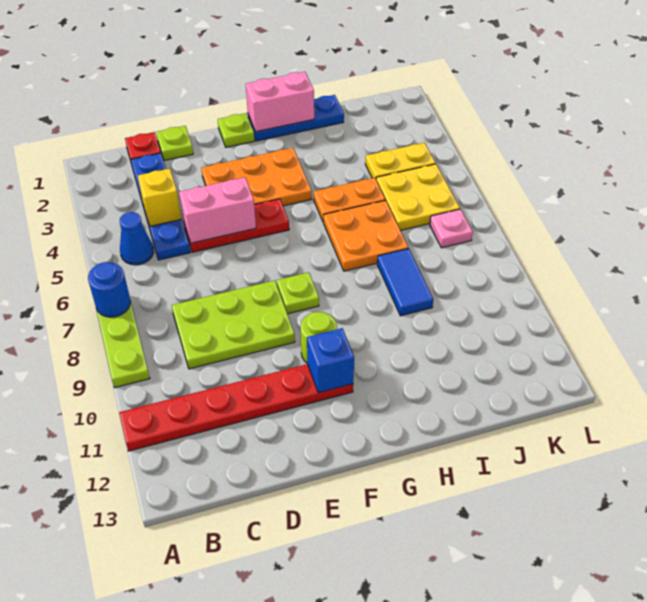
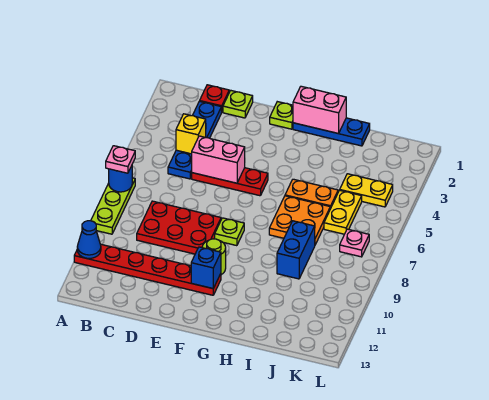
none -> pink plate A7 level 3
blue cone B5 level 1 -> blue cone A11 level 2
lime plate C8:E9 level 1 -> red plate C8:E9 level 1
orange plate E3:G4 level 1 -> none
blue tile I8:I9 level 1 -> blue brick I8:I9 level 1
yellow plate J5:K6 level 1 -> yellow plate J5:J6 level 1

